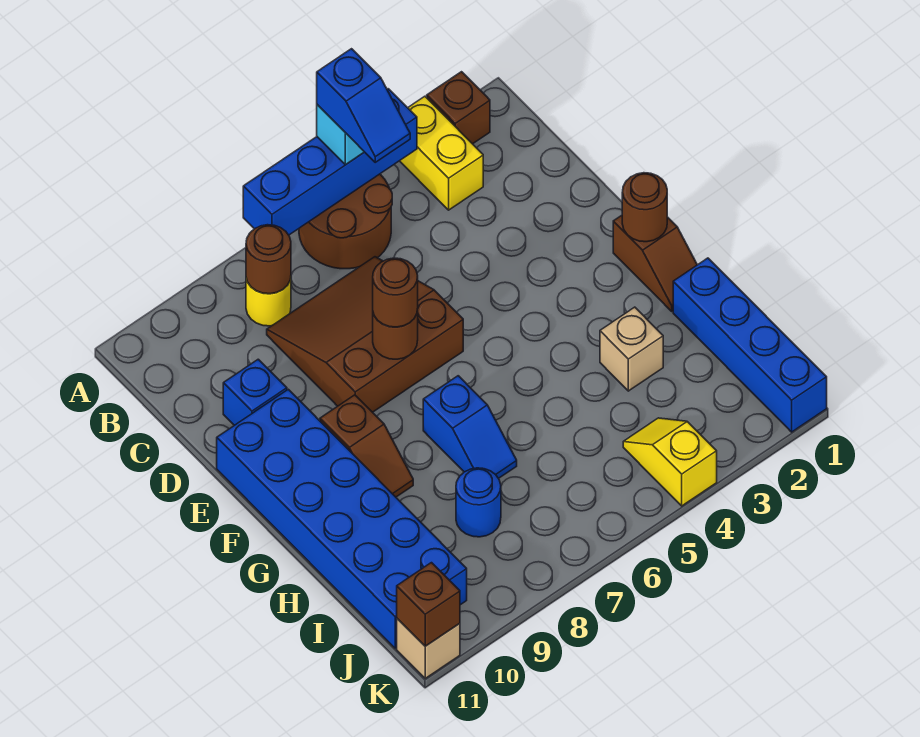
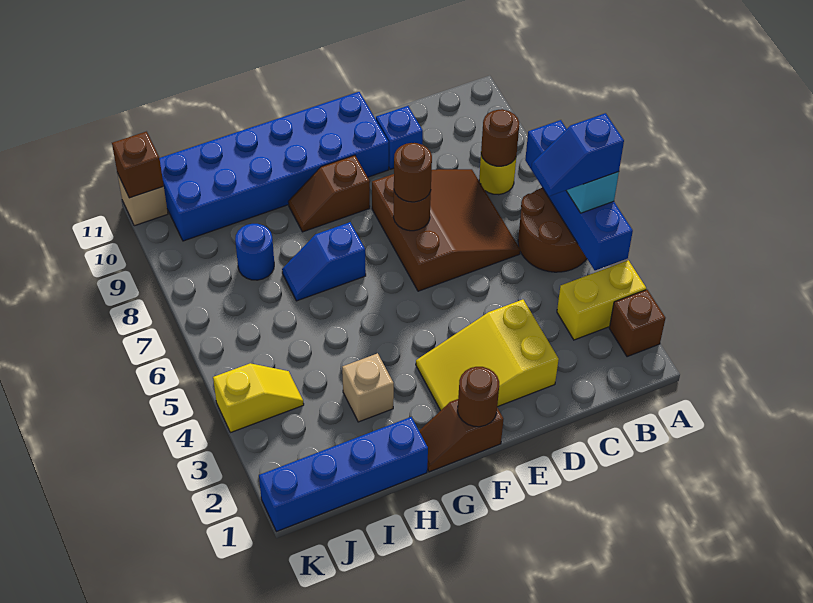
none -> yellow slope D2:F3 level 1 top D

